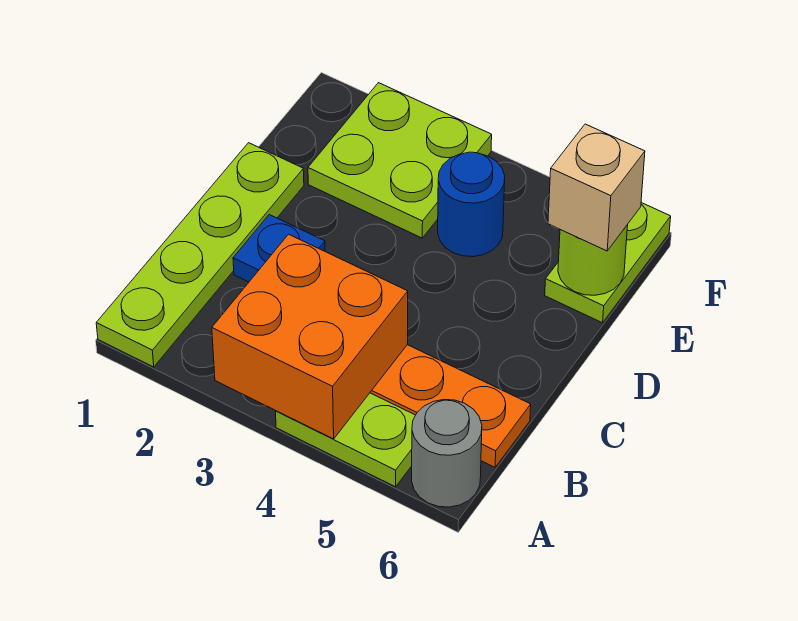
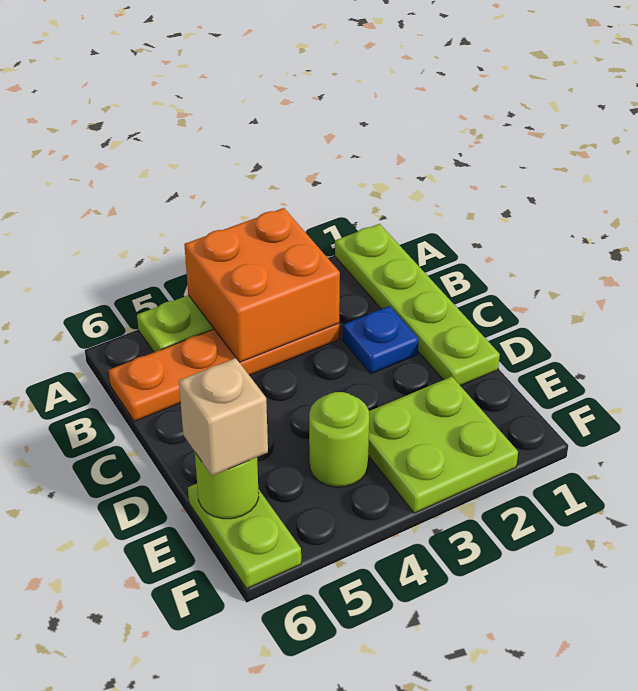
grey round brick A6 level 1 -> none
blue round brick E4 level 1 -> lime round brick E4 level 1

